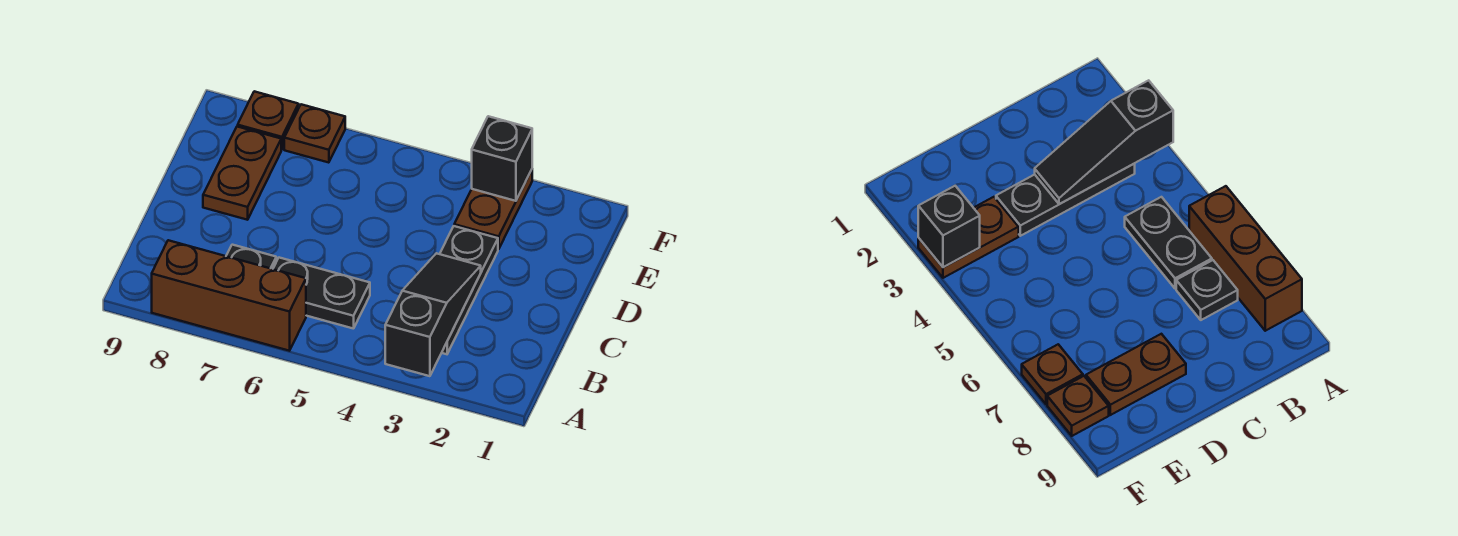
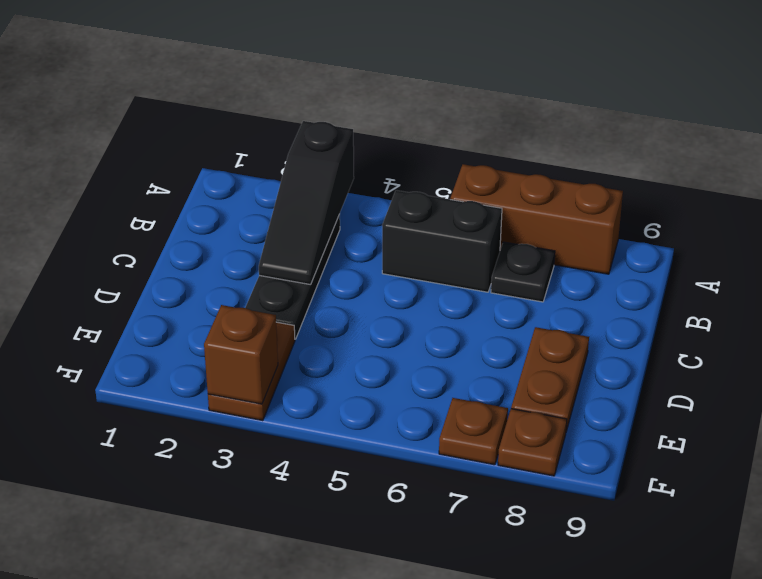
black plate B5:B6 level 1 -> black brick B5:B6 level 1
black brick F3 level 2 -> brown brick F3 level 2

